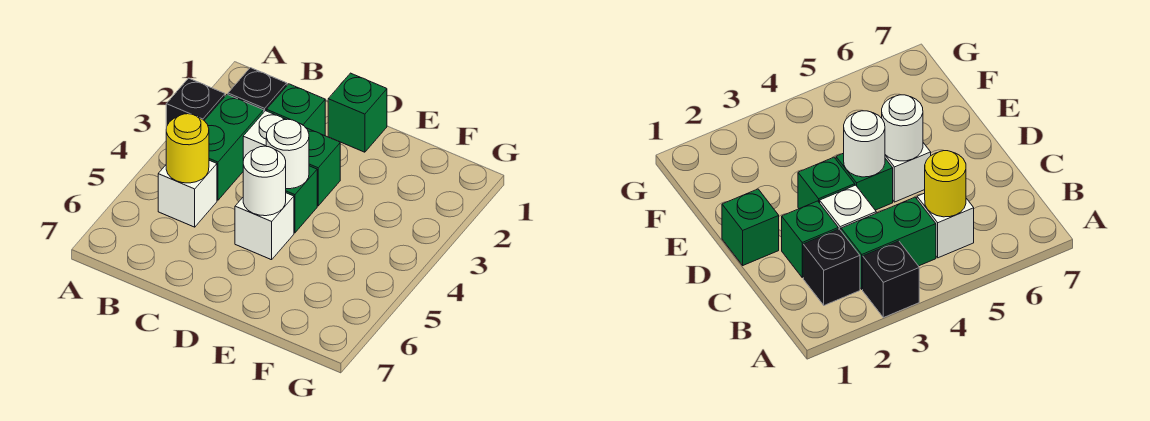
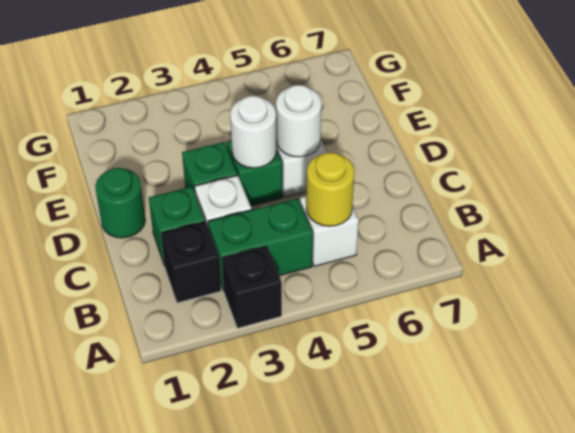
green brick D1 level 1 -> green round brick D1 level 1

